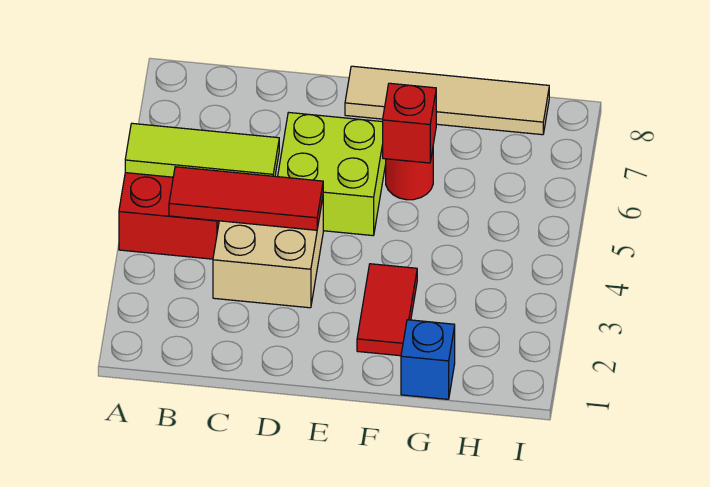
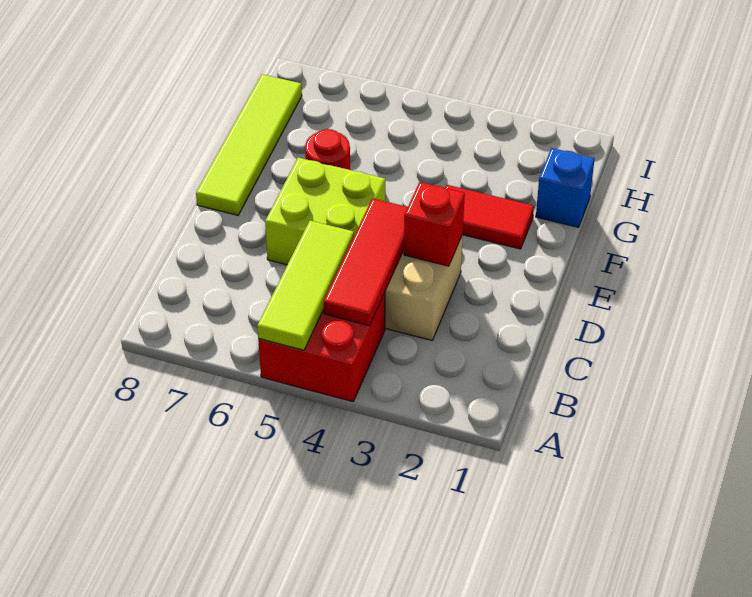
tan tile E8:H8 level 1 -> lime tile E8:H8 level 1
red brick F6 level 2 -> red brick D3 level 2

